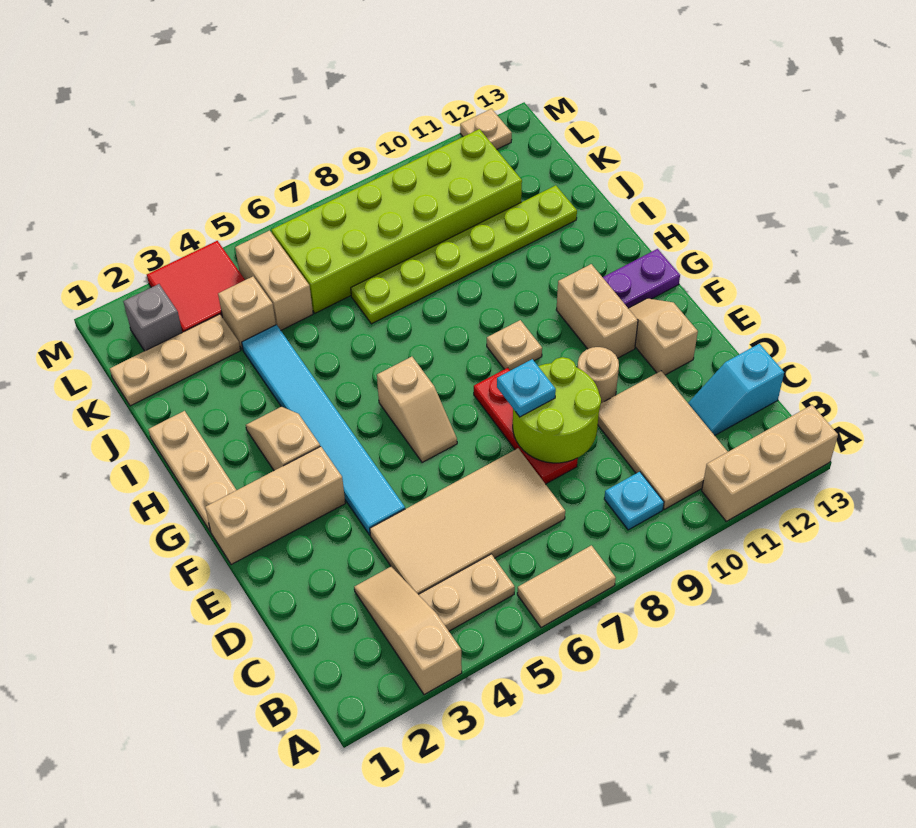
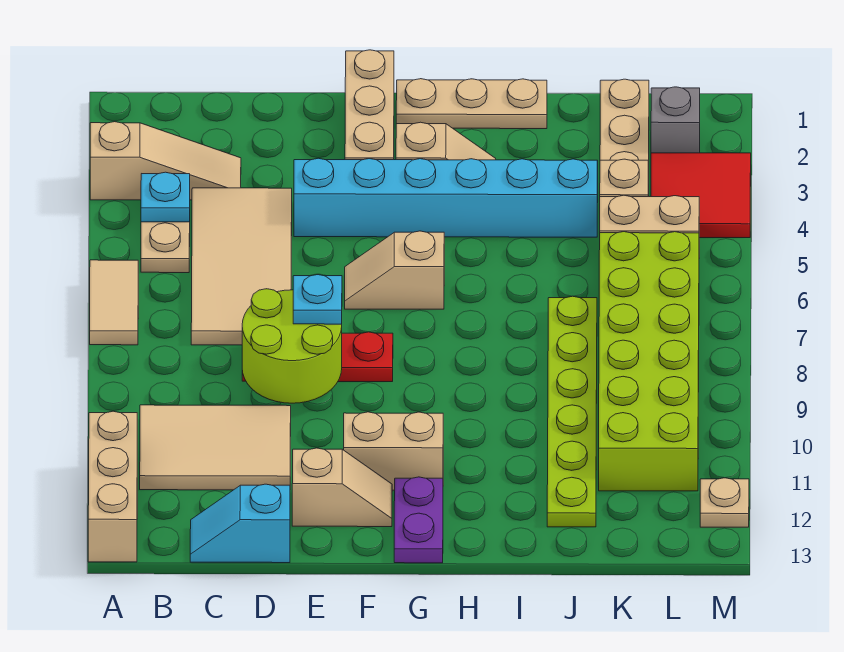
cyan plate B9 level 1 -> cyan plate B4 level 2
cyan slope C12:C13 level 1 top 13 -> cyan slope C13:D13 level 1 top D
cyan tile E4:J4 level 1 -> cyan brick E4:J4 level 1
tan round brick E10 level 1 -> none
tan plate G9 level 1 -> none

